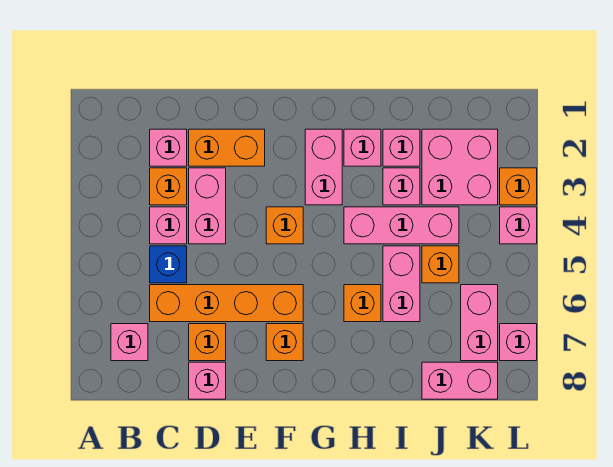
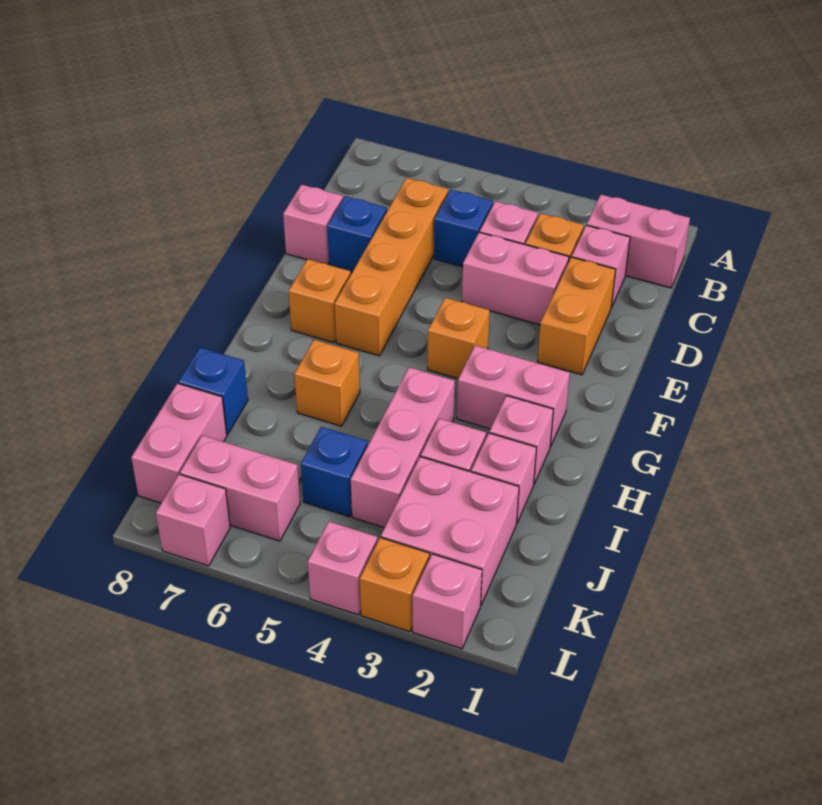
pink brick B7 level 1 -> pink brick L2 level 1
orange brick D7 level 1 -> blue brick D7 level 1
pink brick I5:I6 level 1 -> pink brick B1:B2 level 1
none -> blue brick I8 level 1
orange brick J5 level 1 -> blue brick J5 level 1

